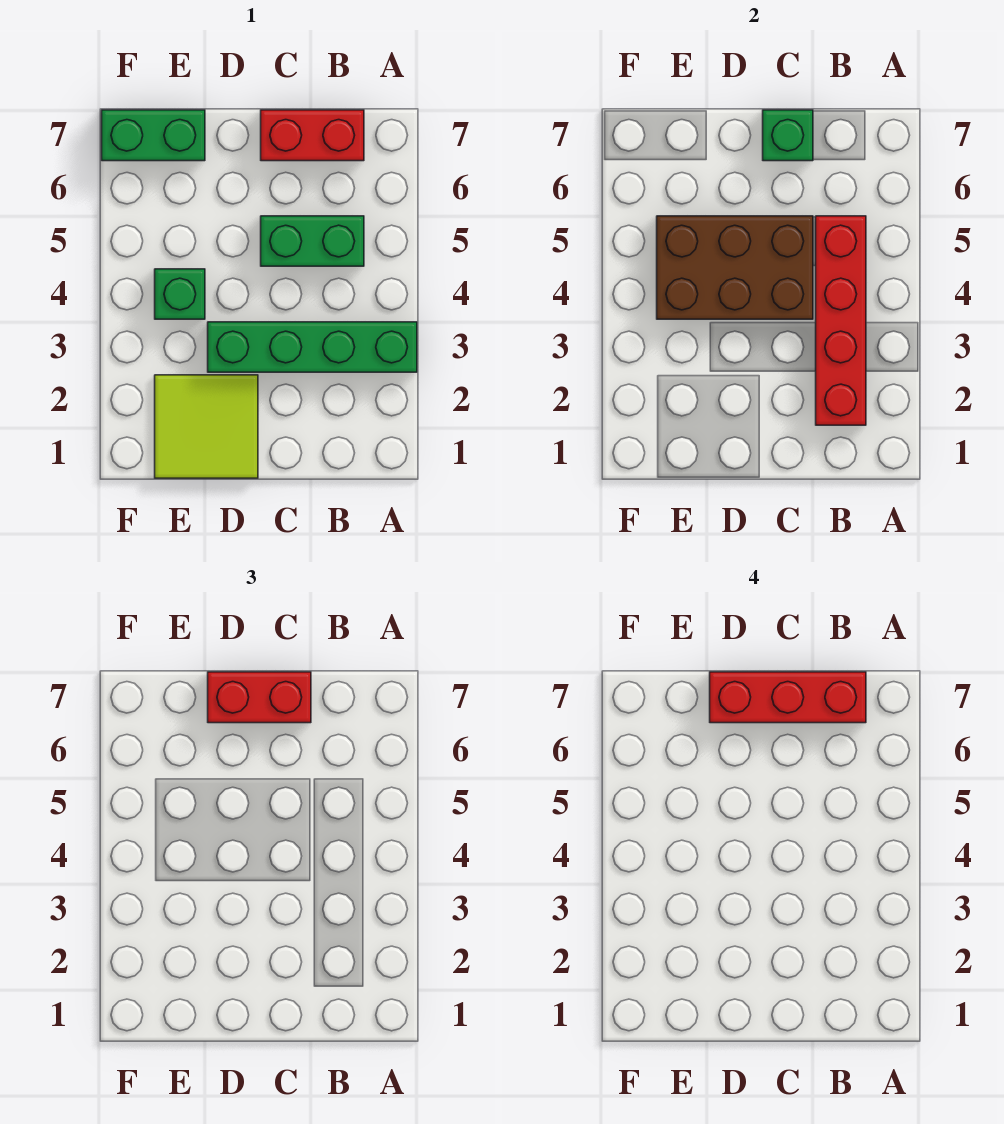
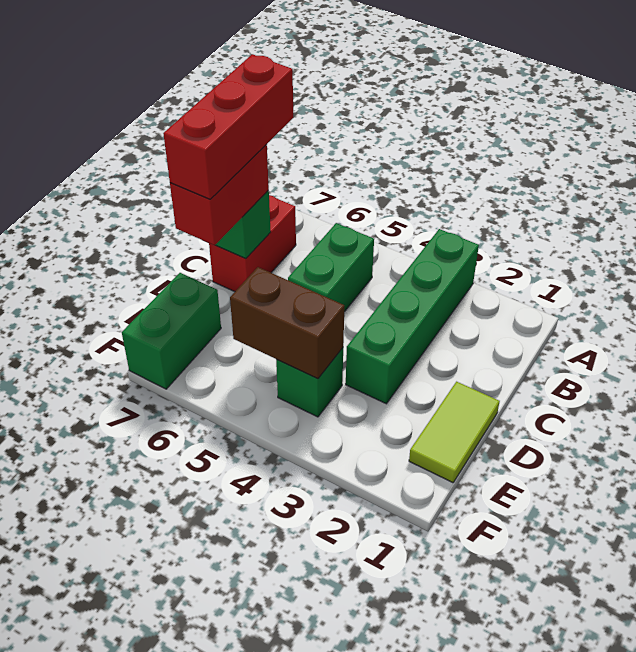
red brick B2:B5 level 2 -> none
brown brick C4:E5 level 2 -> brown brick E4:E5 level 2
lime tile D1:E2 level 1 -> lime tile D1:E1 level 1

